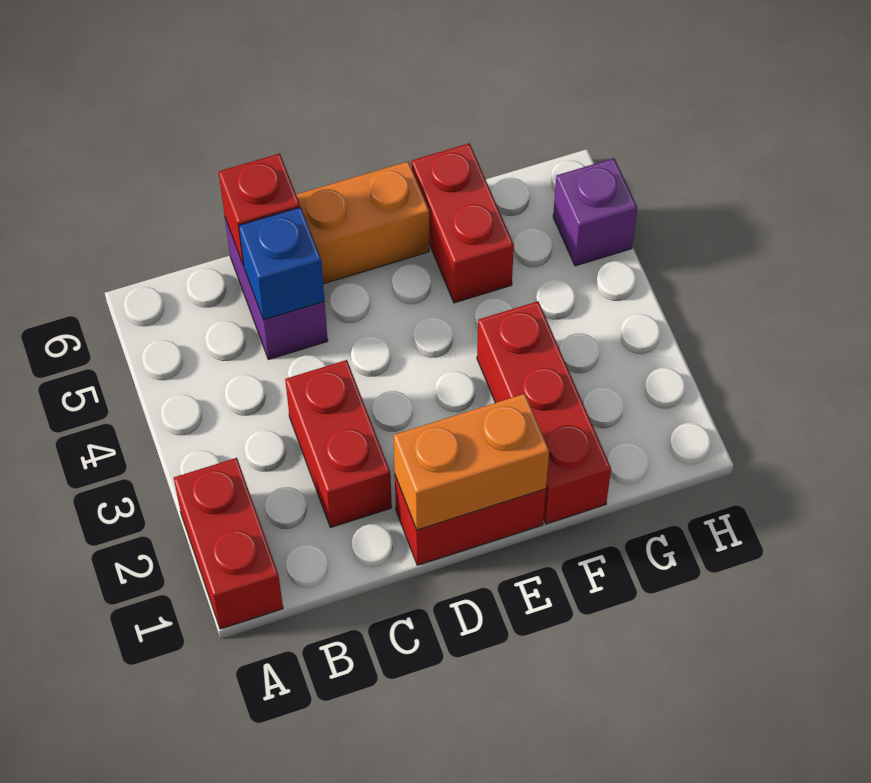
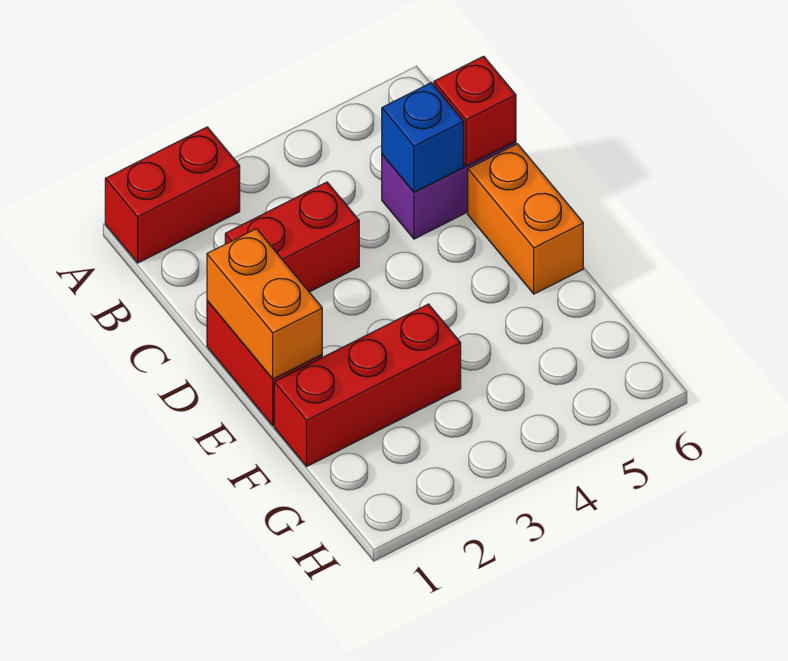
red brick F5:F6 level 1 -> none
purple brick H5 level 1 -> none

